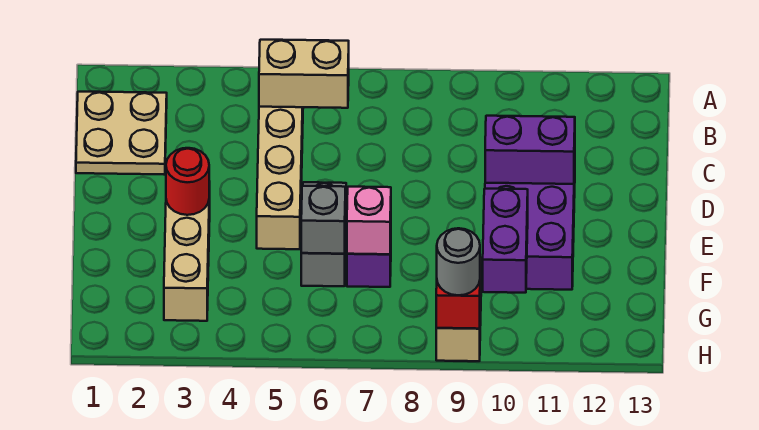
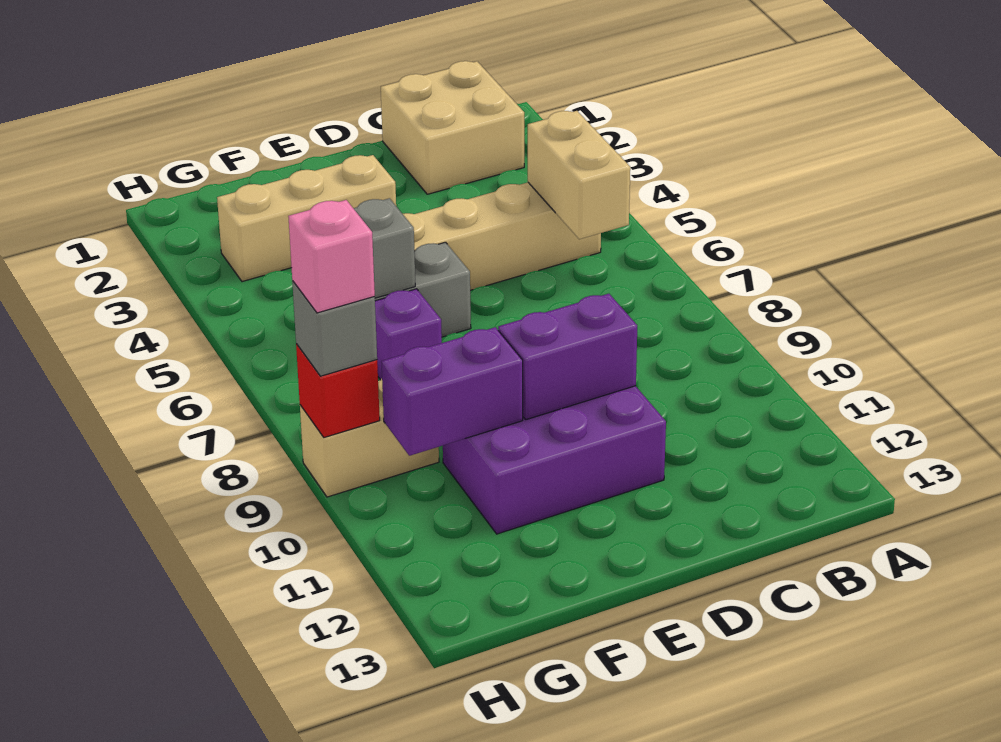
tan plate B1:C2 level 1 -> tan brick B1:C2 level 1
purple brick D10:D11 level 2 -> purple brick D10:E10 level 2
red round brick E3 level 2 -> none
pink brick F7 level 2 -> pink brick H9 level 4
grey round brick H9 level 3 -> grey brick H9 level 3

